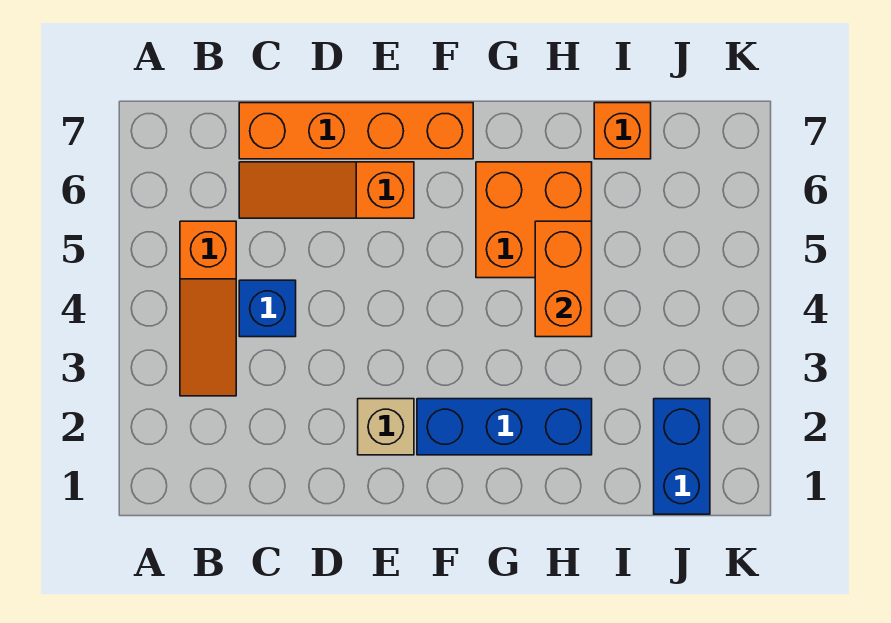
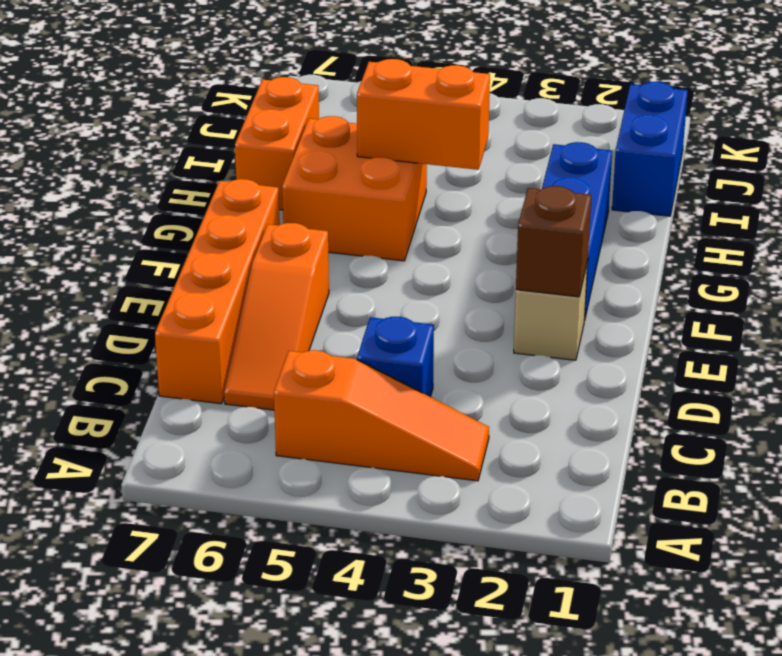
none -> brown brick E2 level 2
orange brick I7 level 1 -> orange brick H7:I7 level 1
blue brick J1:J2 level 1 -> blue brick I1:J1 level 1

